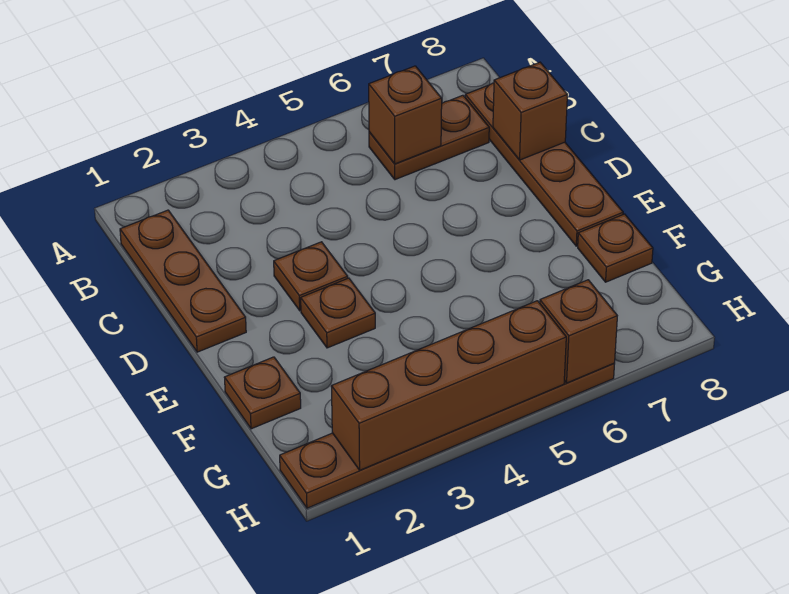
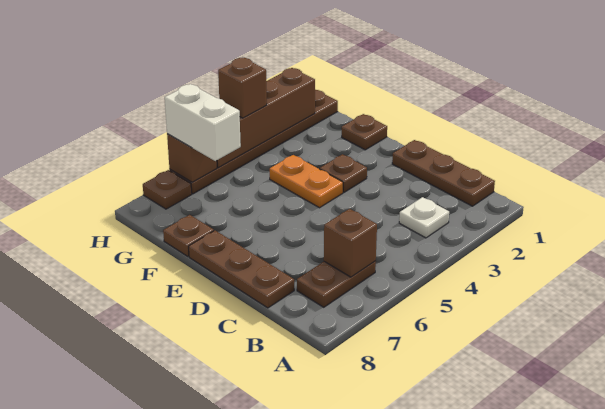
none -> white plate B3 level 1
brown plate B8:E8 level 1 -> brown plate C8:E8 level 1
brown brick C8 level 2 -> brown brick H4 level 3
brown plate D3 level 1 -> brown plate H7 level 1
none -> orange plate E4:F4 level 1
none -> white brick G6:H6 level 3

